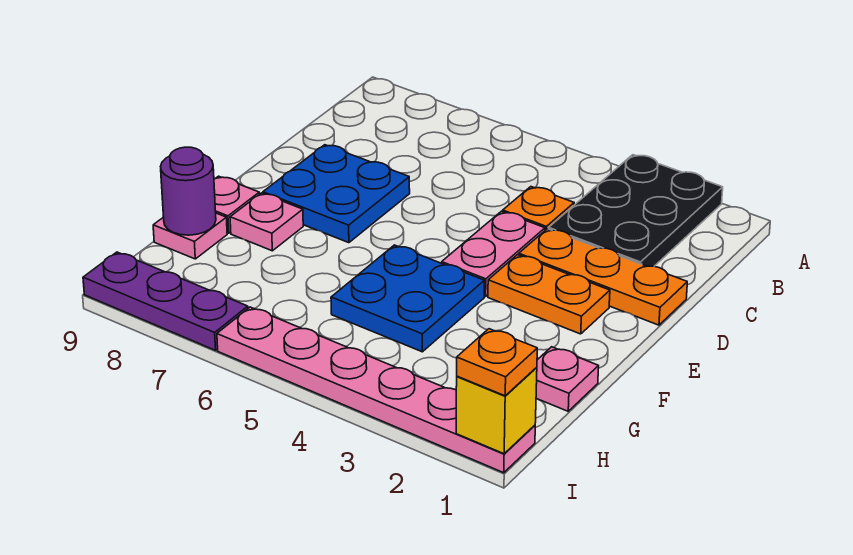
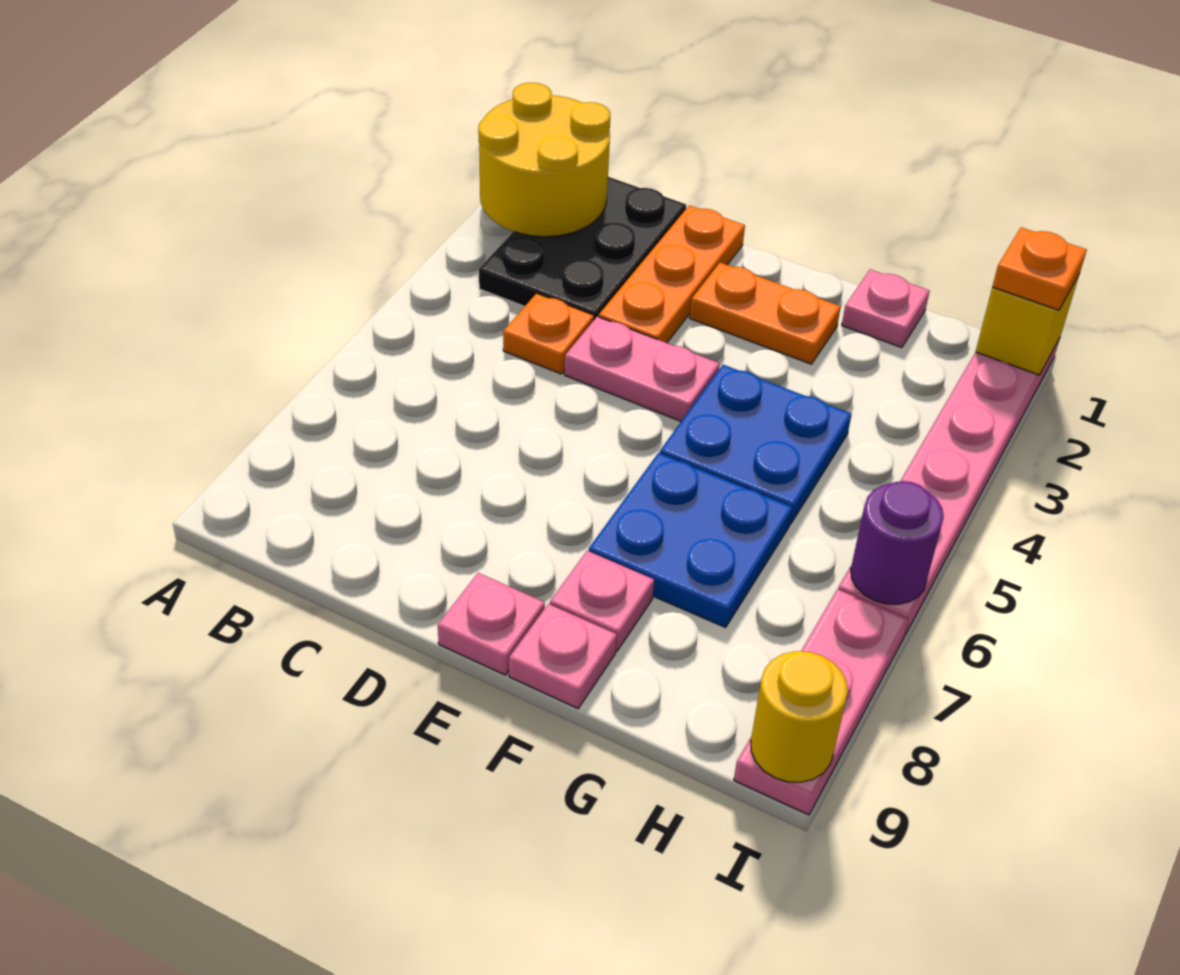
none -> yellow round brick A1:B2 level 2
black plate A2:C3 level 1 -> black plate B1:C3 level 1
blue plate D7:E8 level 1 -> blue plate F6:G7 level 1
orange plate E2:E3 level 1 -> orange plate E2:F2 level 1
pink plate G9 level 1 -> pink plate E9 level 1
purple round brick G9 level 2 -> purple round brick I6 level 2
purple plate I7:I9 level 1 -> pink plate I7:I9 level 1
none -> yellow round brick I9 level 2

